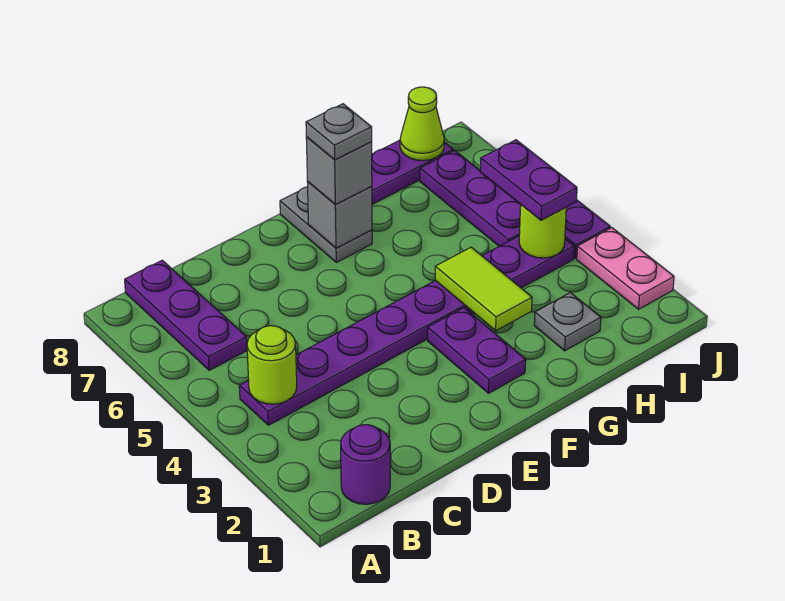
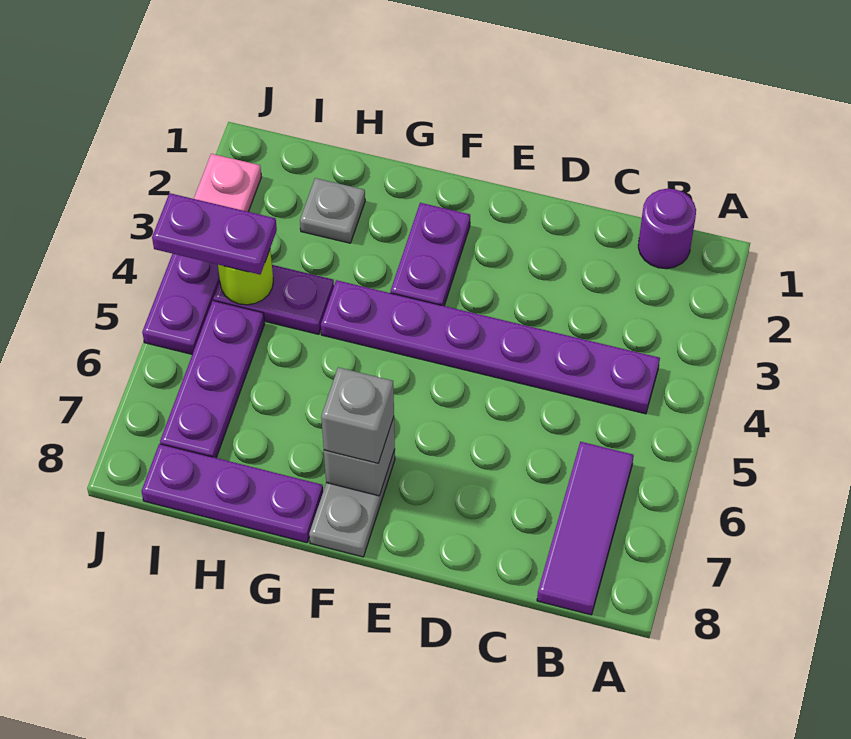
lime round brick B4 level 2 -> none
purple plate B6:B8 level 1 -> purple tile B6:B8 level 1
grey plate F7 level 4 -> none
lime tile G3:G4 level 2 -> none
purple plate I4:I5 level 3 -> purple plate I4:J4 level 3
lime cone I8 level 2 -> none

